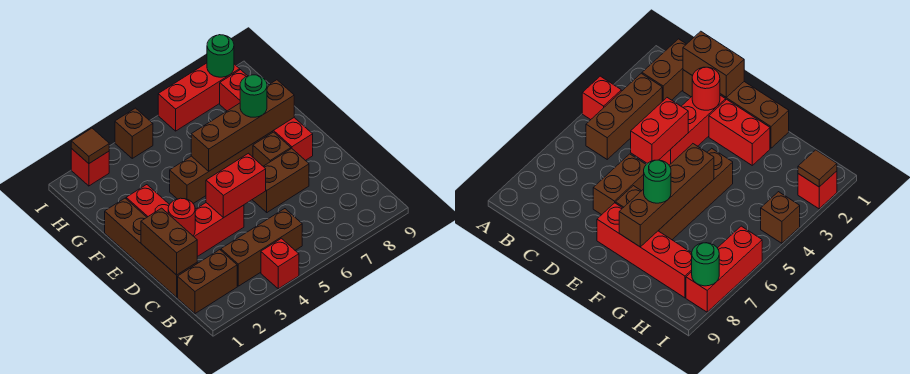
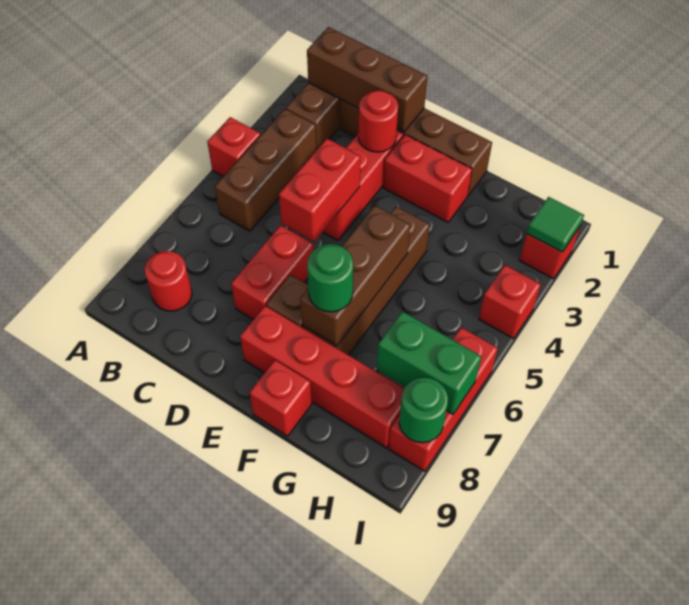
none -> red round brick B8 level 1
brown brick C1:D1 level 2 -> brown brick B1:D1 level 2
brown brick D6:D7 level 1 -> red brick D6:D7 level 1
brown brick F5:F8 level 2 -> brown brick F5:F7 level 2
none -> red brick F9 level 1
none -> green brick H7:I7 level 2
brown tile I2 level 2 -> green tile I2 level 2
brown brick I4 level 1 -> red brick I4 level 1

